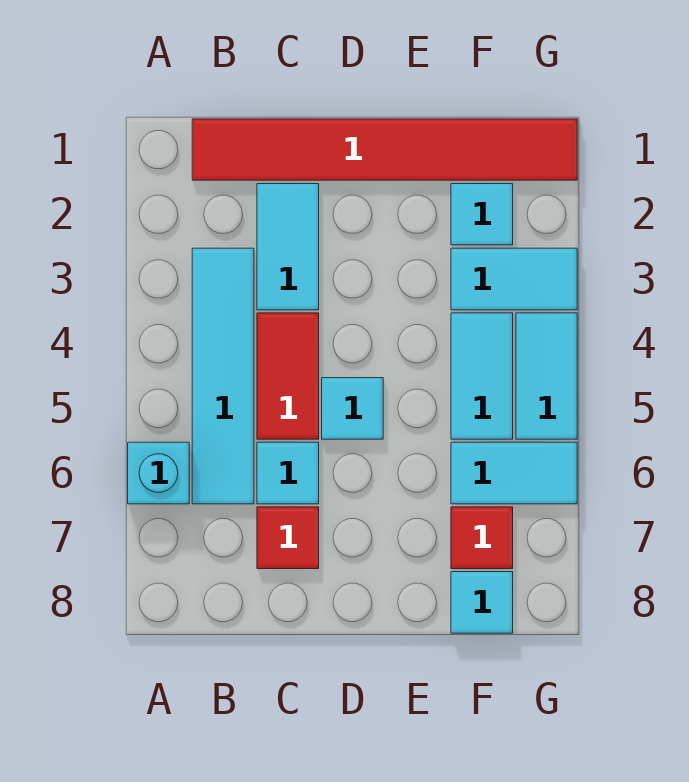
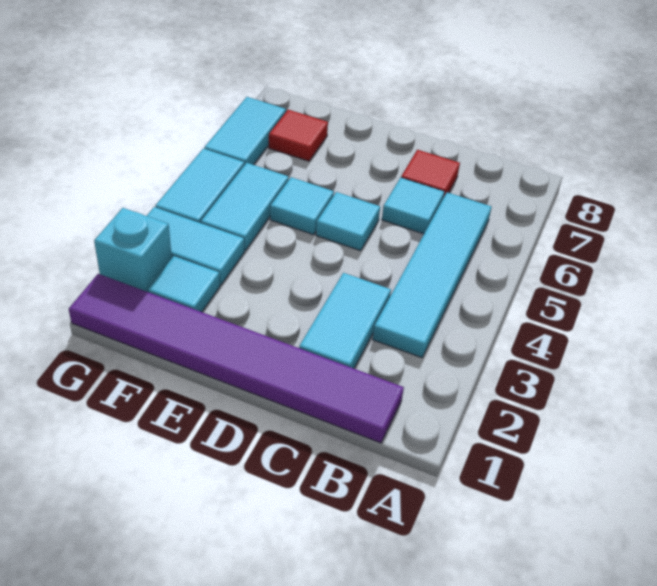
cyan brick A6 level 1 -> cyan brick G2 level 1
red tile B1:G1 level 1 -> purple tile B1:G1 level 1
red tile C4:C5 level 1 -> none
cyan tile F6:G6 level 1 -> cyan tile G6:G7 level 1
cyan tile F8 level 1 -> cyan tile E5 level 1

